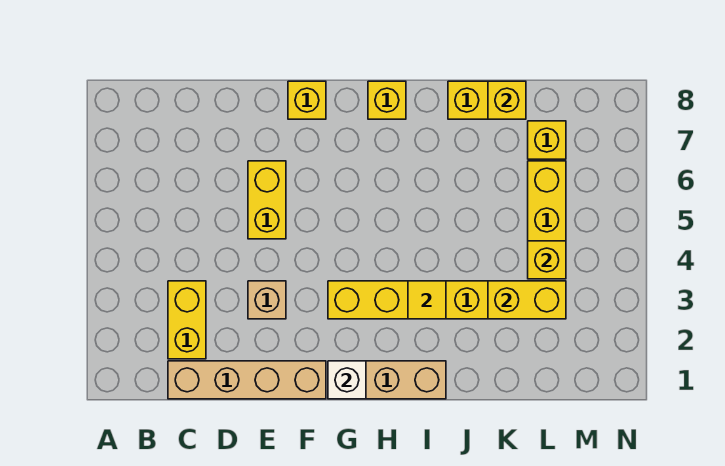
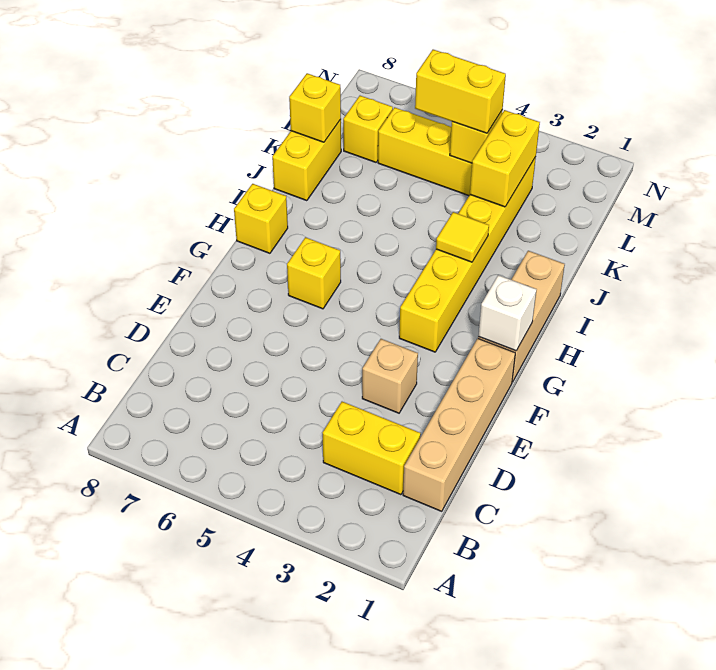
yellow brick E5:E6 level 1 -> yellow brick L4:L5 level 3
yellow brick F8 level 1 -> yellow brick G6 level 1

